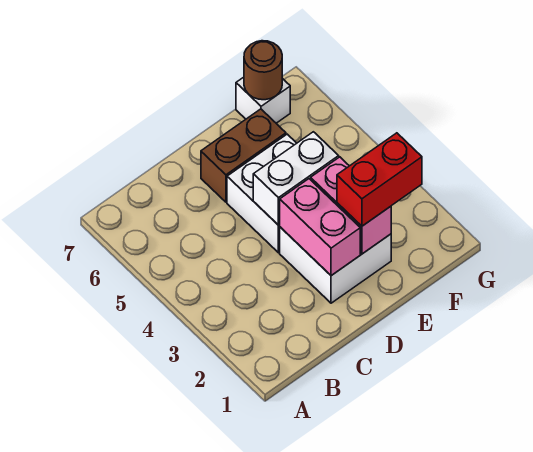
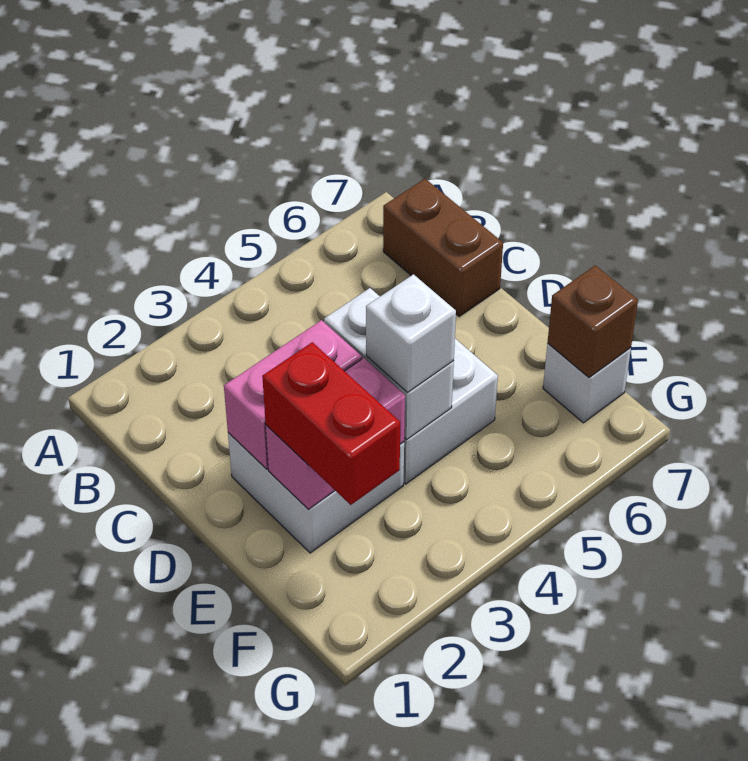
brown brick D6:E6 level 1 -> brown brick B7:C7 level 1
none -> white brick E4 level 3
brown round brick F7 level 2 -> brown brick F7 level 2

